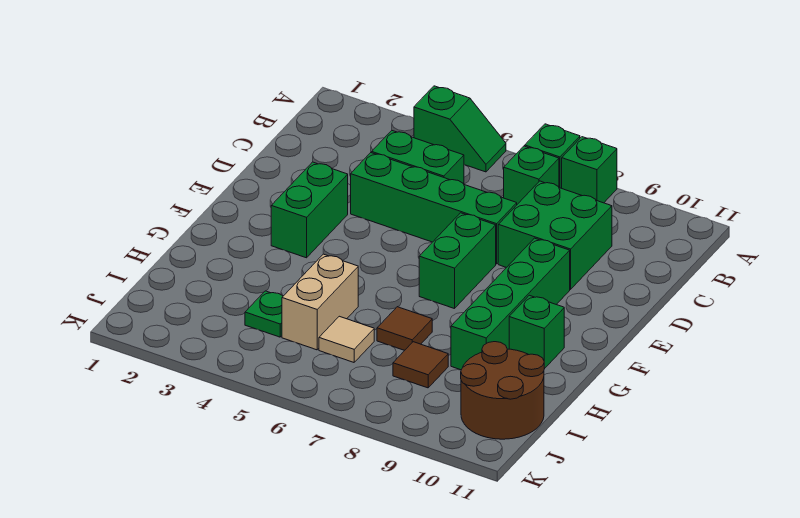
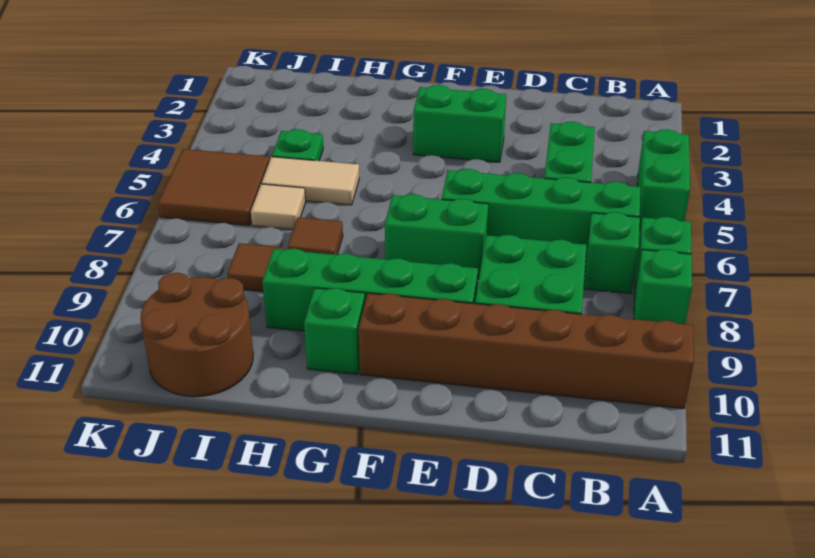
green slope A4:A5 level 1 top 4 -> green brick A4:A5 level 1
none -> brown brick A10:F10 level 1
green brick D4:D7 level 1 -> green brick B6:E6 level 1
tan brick H5:I5 level 1 -> tan tile H5:I5 level 1
none -> brown tile J5:K6 level 1

